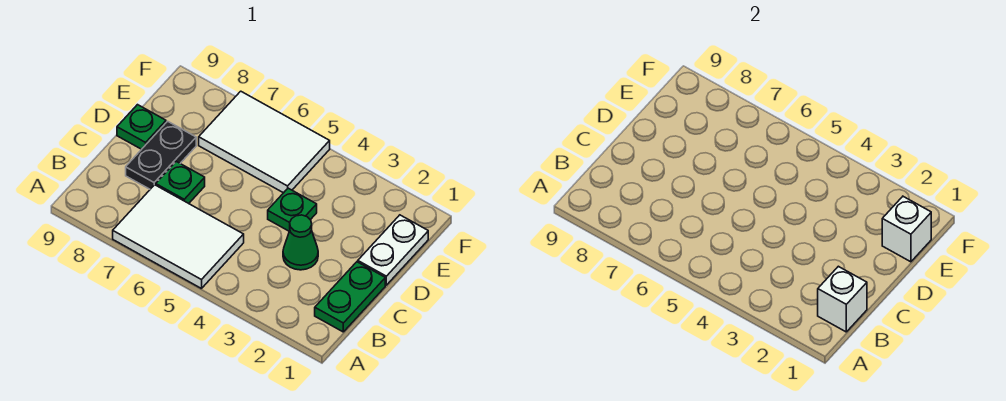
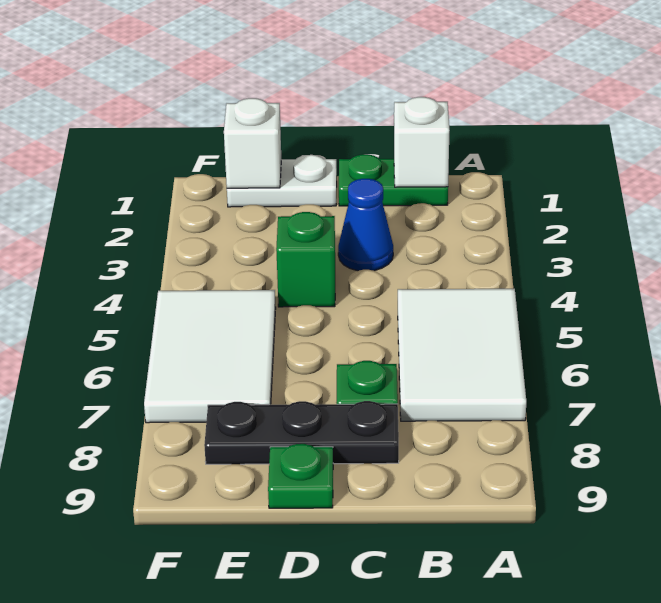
green cone C3 level 1 -> blue cone C3 level 1
black plate C8:D8 level 1 -> black plate C8:E8 level 1
green plate D4 level 1 -> green brick D4 level 1

